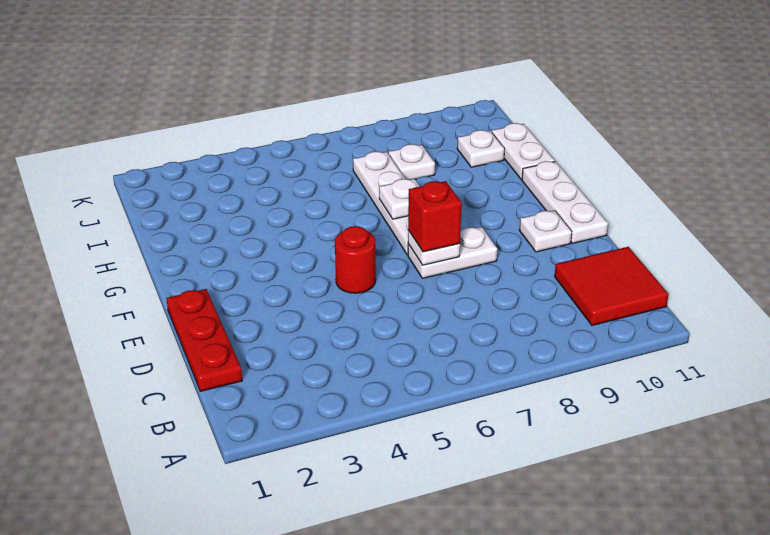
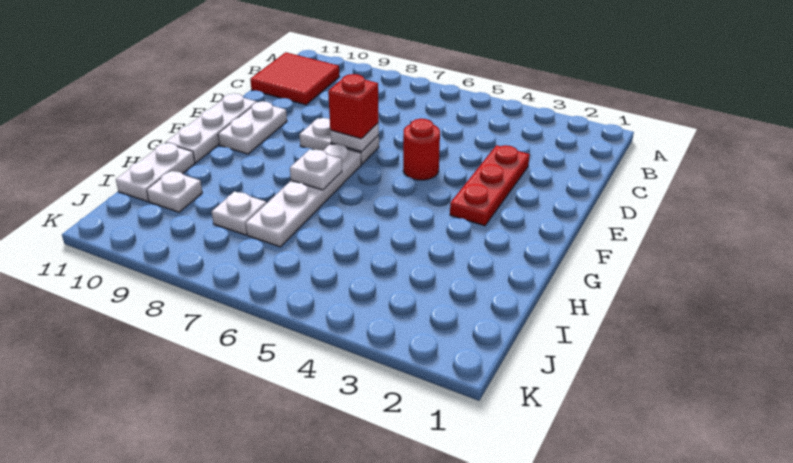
red plate C1:E1 level 1 -> red plate D3:F3 level 1
white plate E10 level 1 -> white plate E10:F10 level 1

